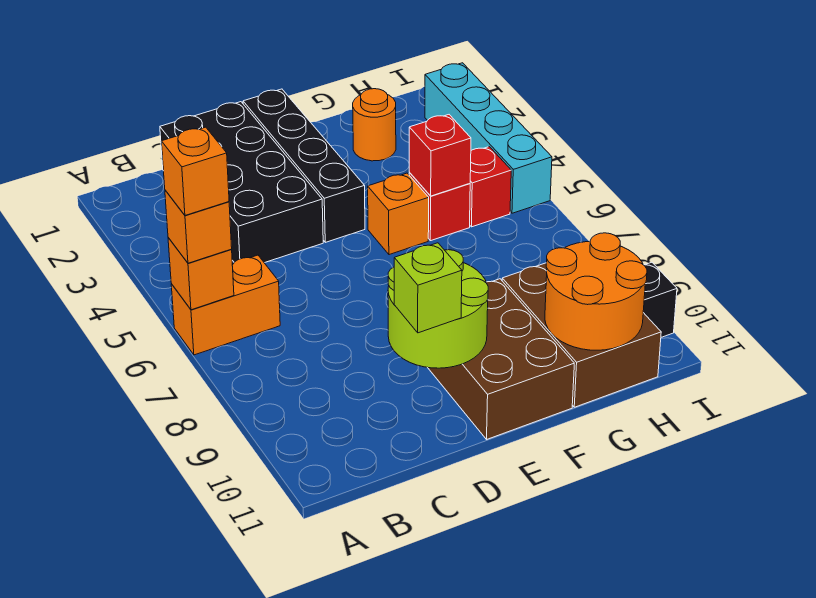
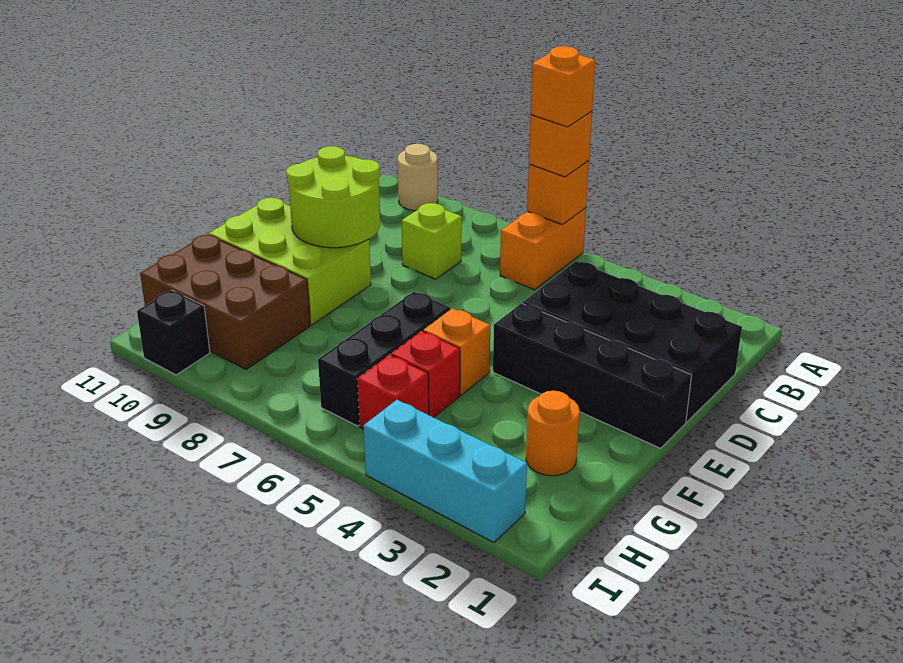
none -> tan round brick A10 level 1
lime brick D10 level 3 -> lime brick C8 level 1
brown brick E9:F11 level 1 -> lime brick E9:F11 level 1
none -> black brick F6:H6 level 1
red brick G5 level 2 -> none
orange round brick G10:H11 level 2 -> none
cyan brick I2:I5 level 1 -> cyan brick I2:I4 level 1

